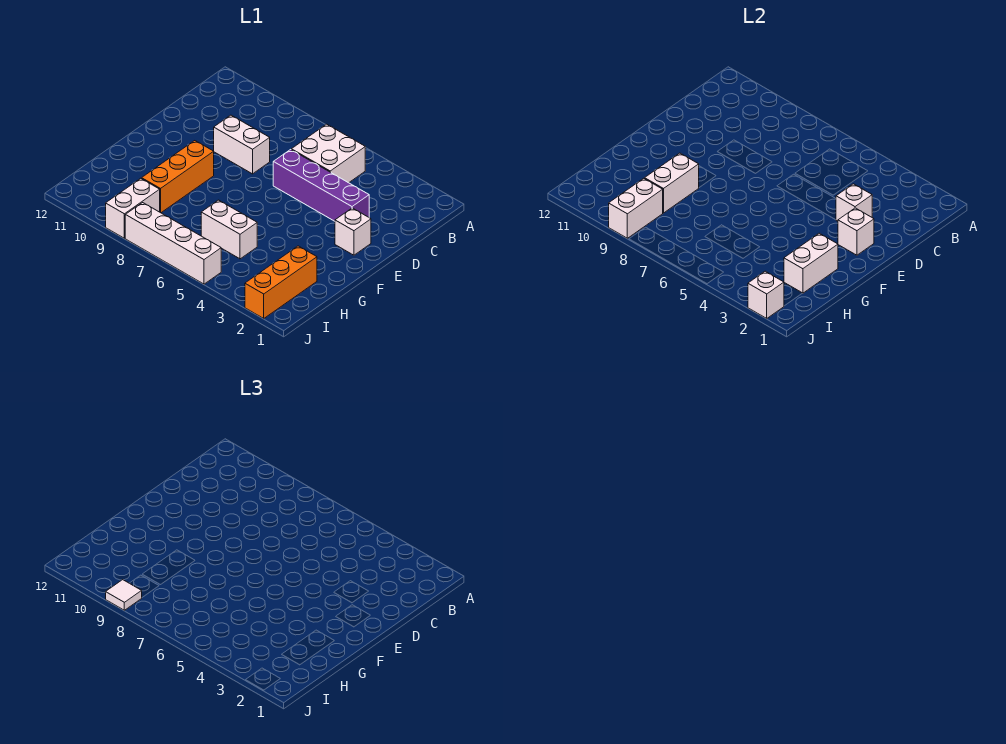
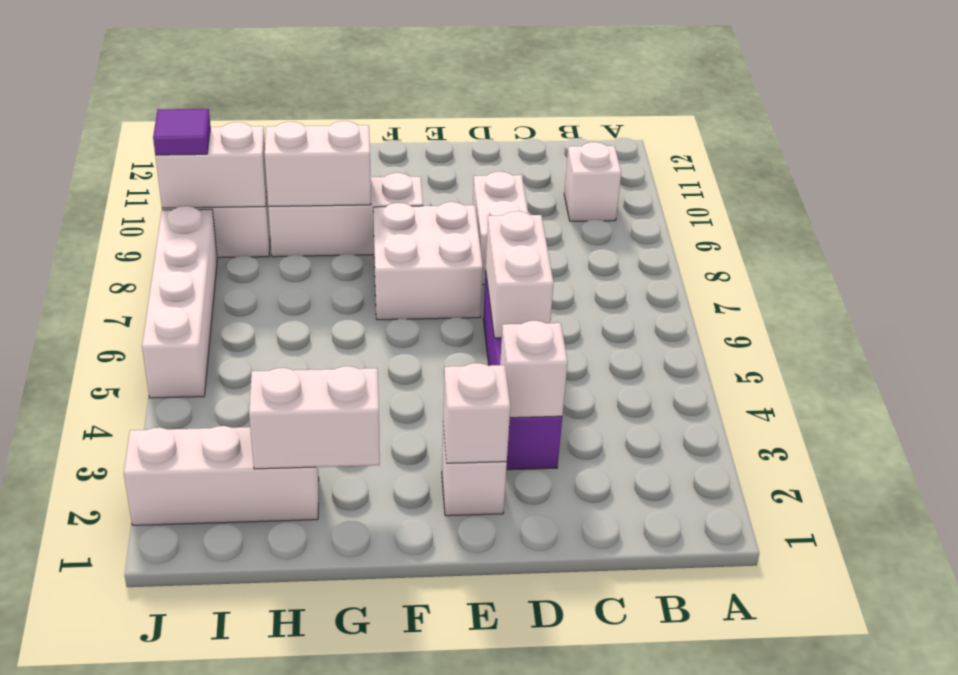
white brick B5:C6 level 1 -> white brick E7:F8 level 1
orange brick F9:H9 level 1 -> white brick F9:H9 level 1
orange brick H2:J2 level 1 -> white brick H2:J2 level 1
white brick H5:H6 level 1 -> white brick D5:D6 level 2
white brick J2 level 2 -> white brick B10 level 1
white tile J9 level 3 -> purple tile J9 level 3

